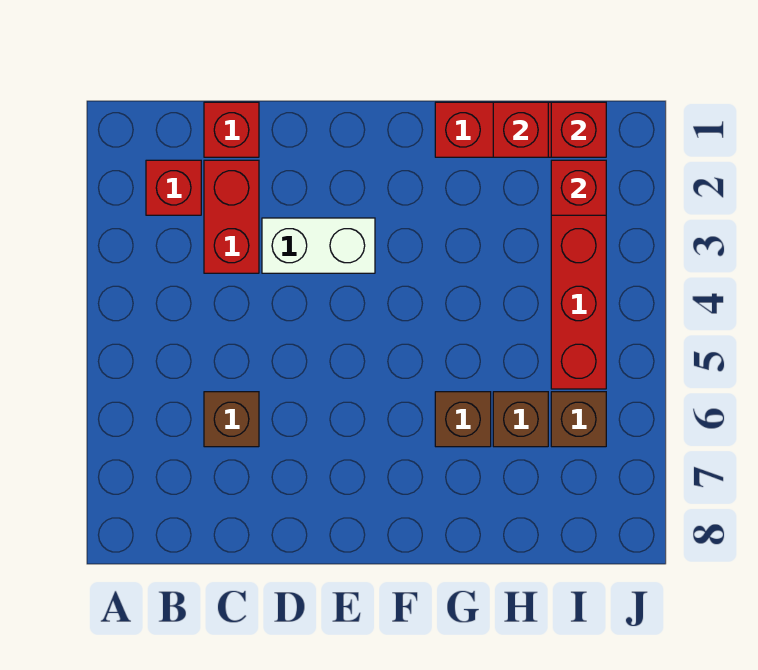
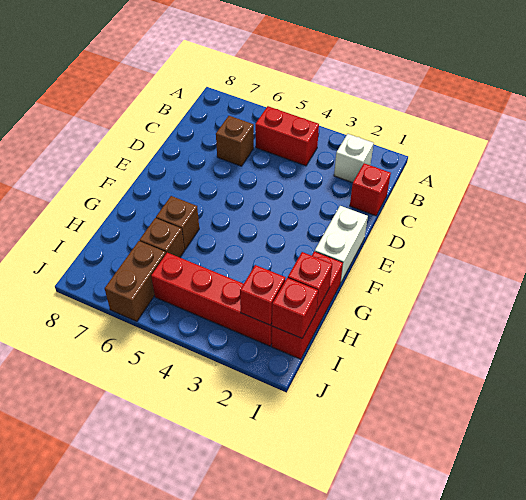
red brick B2 level 1 -> white brick B2 level 1
red brick C2:C3 level 1 -> red brick B4:B5 level 1
white brick D3:E3 level 1 -> white brick E1:F1 level 1
brown brick I6 level 1 -> brown brick I6:J6 level 1

